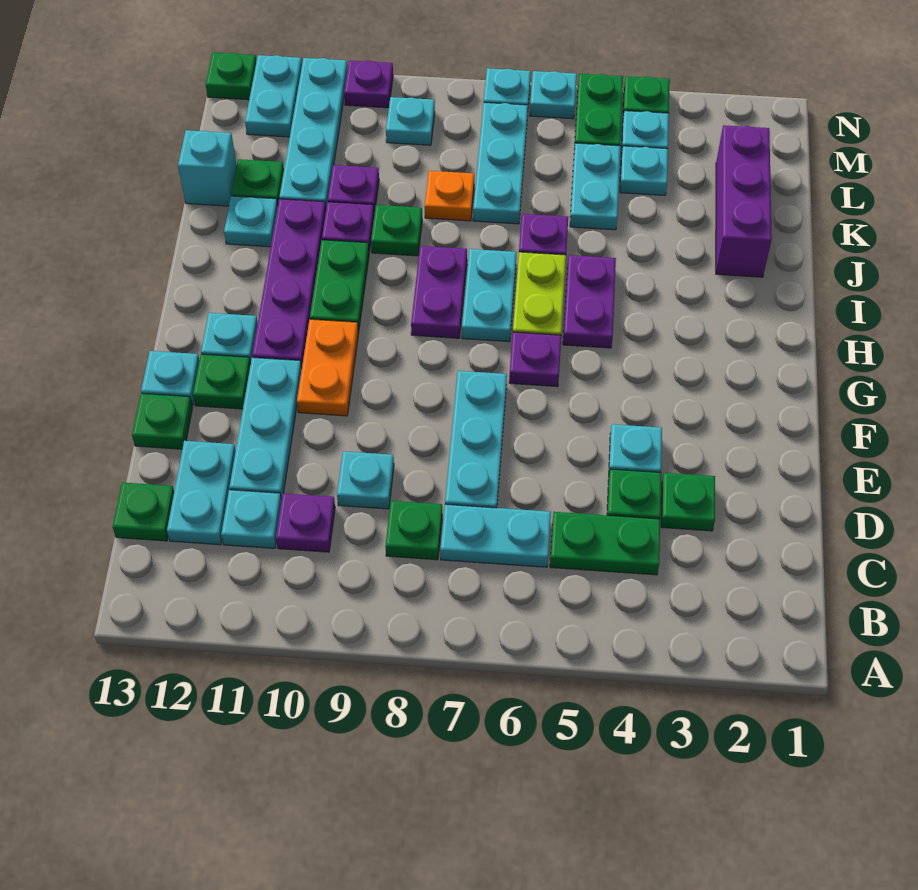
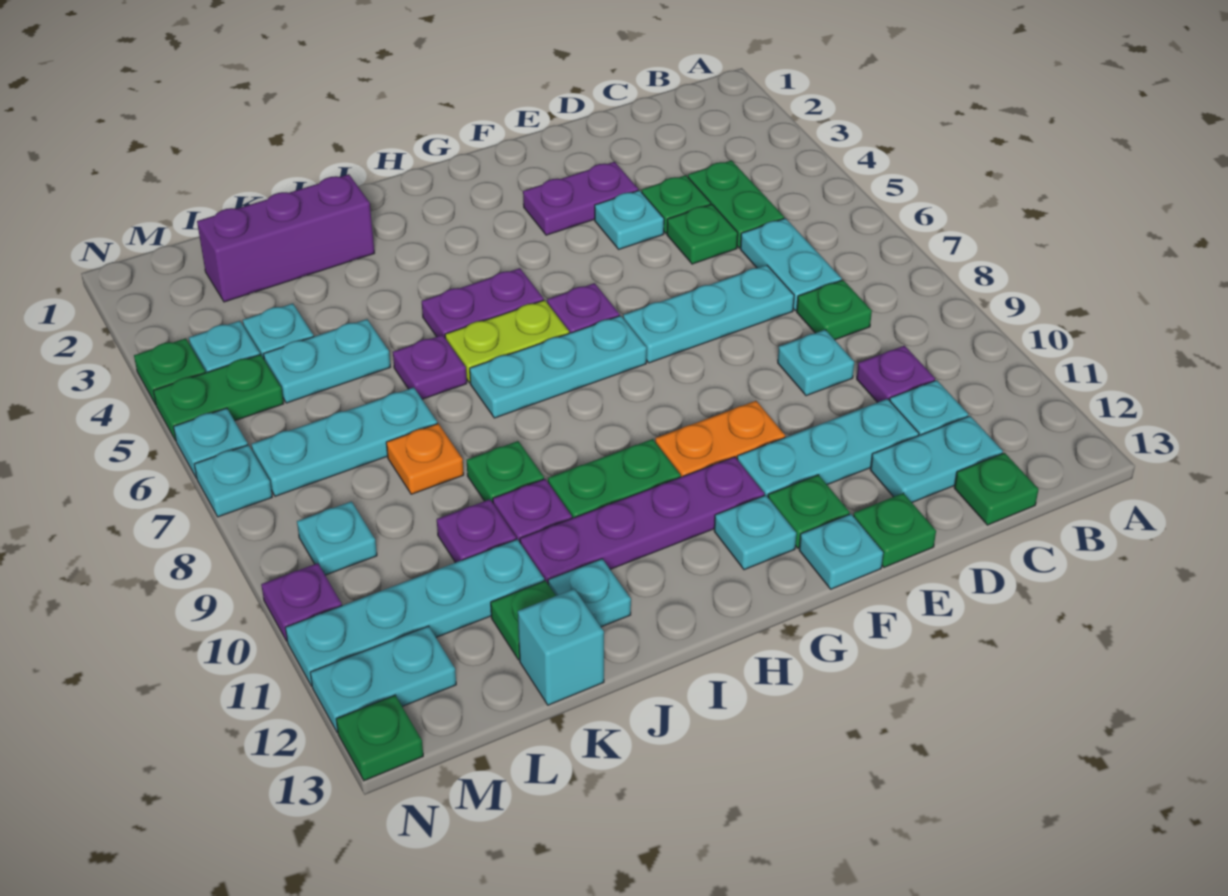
green plate D3 level 1 -> green plate D5 level 1
cyan plate H7:I7 level 1 -> cyan plate G7:I7 level 1
purple plate H8:I8 level 1 -> purple plate E3:F3 level 1

